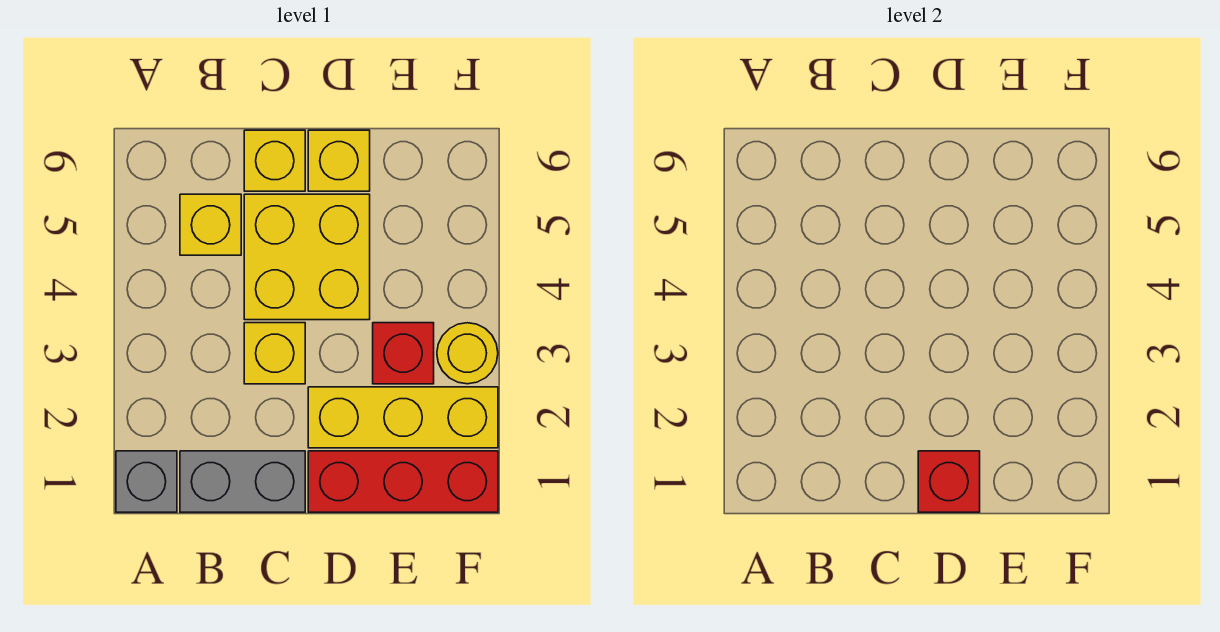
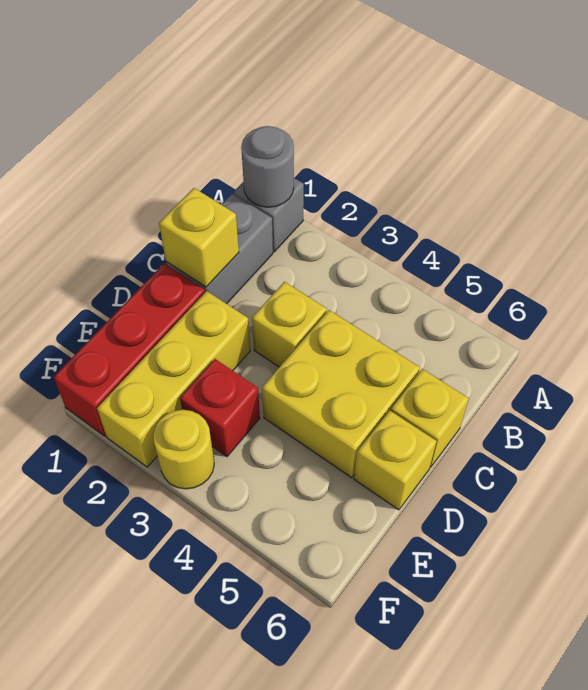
none -> grey round brick A1 level 2
yellow brick B5 level 1 -> yellow brick C1 level 2
red brick D1 level 2 -> none

